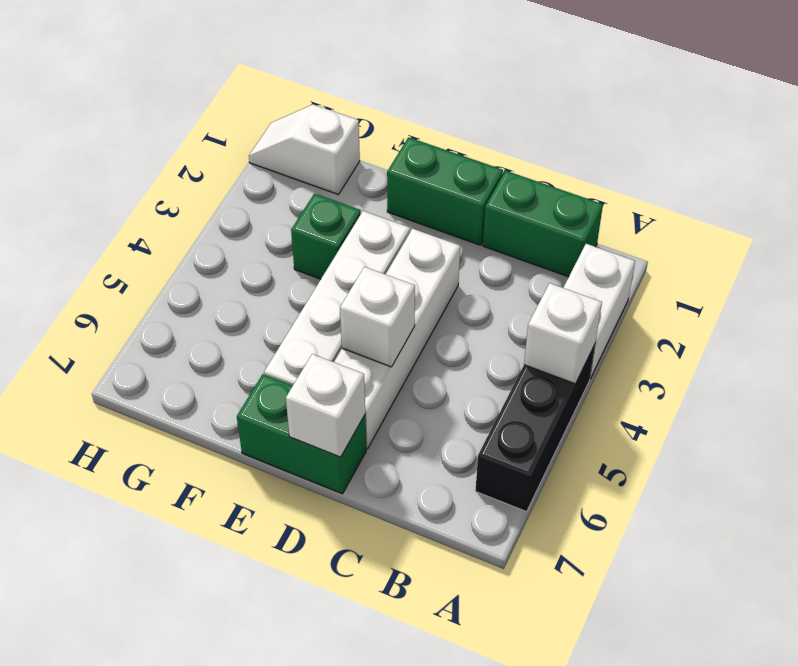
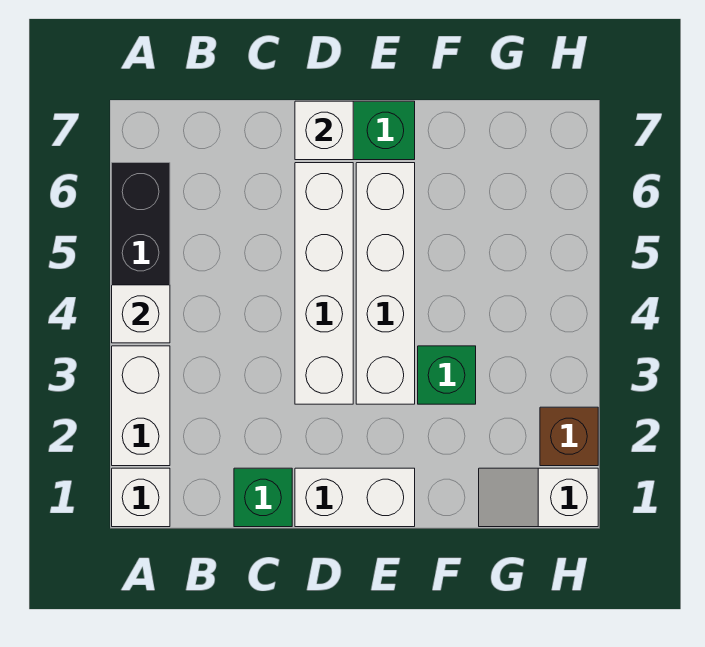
green brick B1:C1 level 1 -> green brick C1 level 1
green brick D1:E1 level 1 -> white brick D1:E1 level 1
white brick D5 level 2 -> white brick A1 level 1
white slope G1:H1 level 1 top G -> white slope G1:H1 level 1 top H
none -> brown brick H2 level 1

